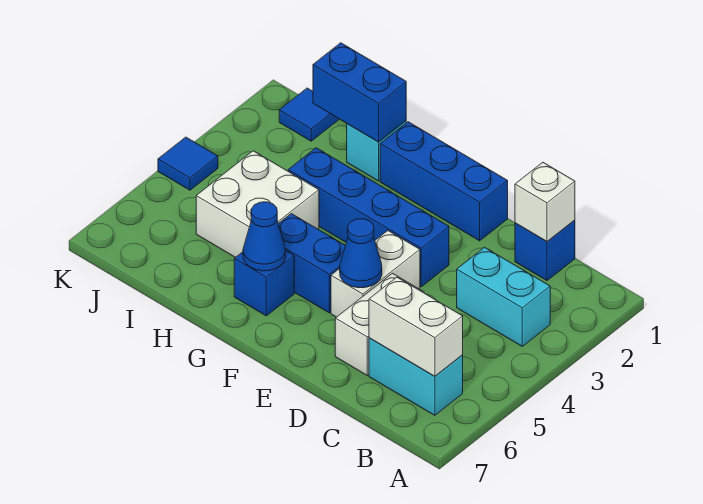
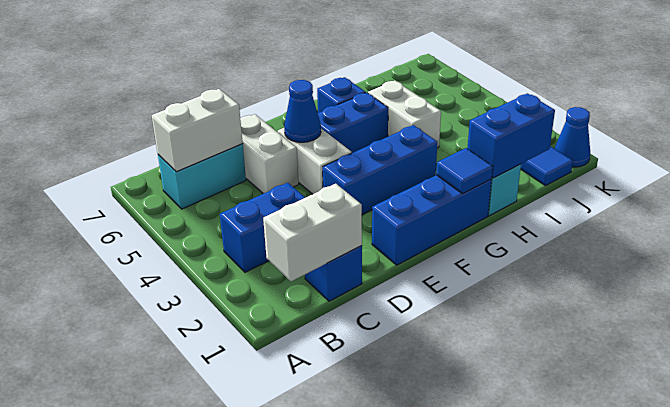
cyan brick B3:C3 level 1 -> blue brick B3:C3 level 1
white brick C1 level 2 -> white brick B1:C1 level 2
blue brick E3:H3 level 1 -> blue brick E3:G3 level 1
blue cone G6 level 2 -> blue cone K1 level 1
white brick H4:I5 level 1 -> white brick H4:H5 level 1
blue tile K4 level 1 -> blue tile G1 level 2

